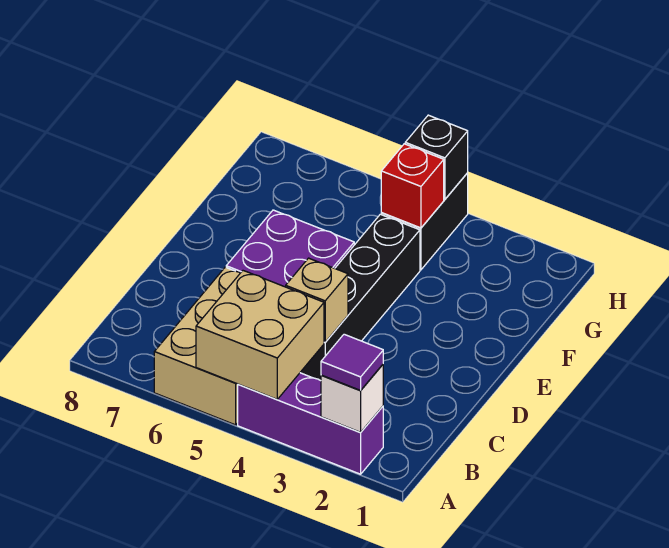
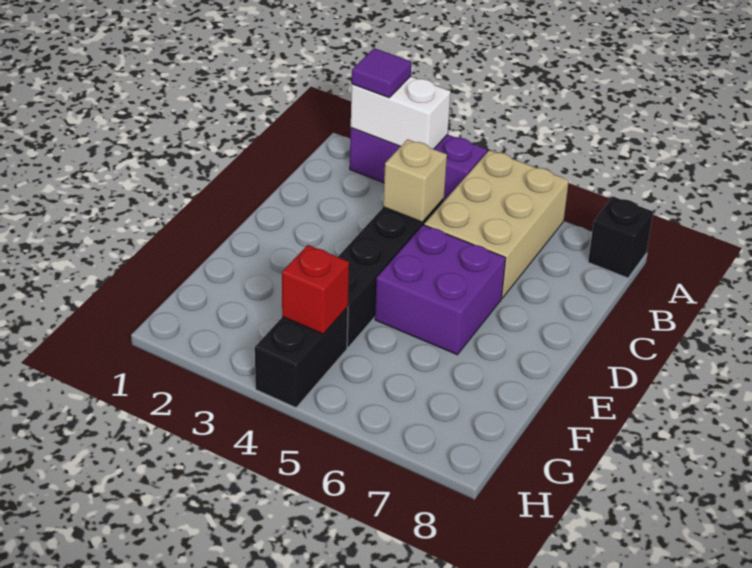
white brick A2 level 2 -> white brick A2:A3 level 2
tan brick A4:B5 level 2 -> none
black brick H4 level 2 -> black brick A8 level 1

